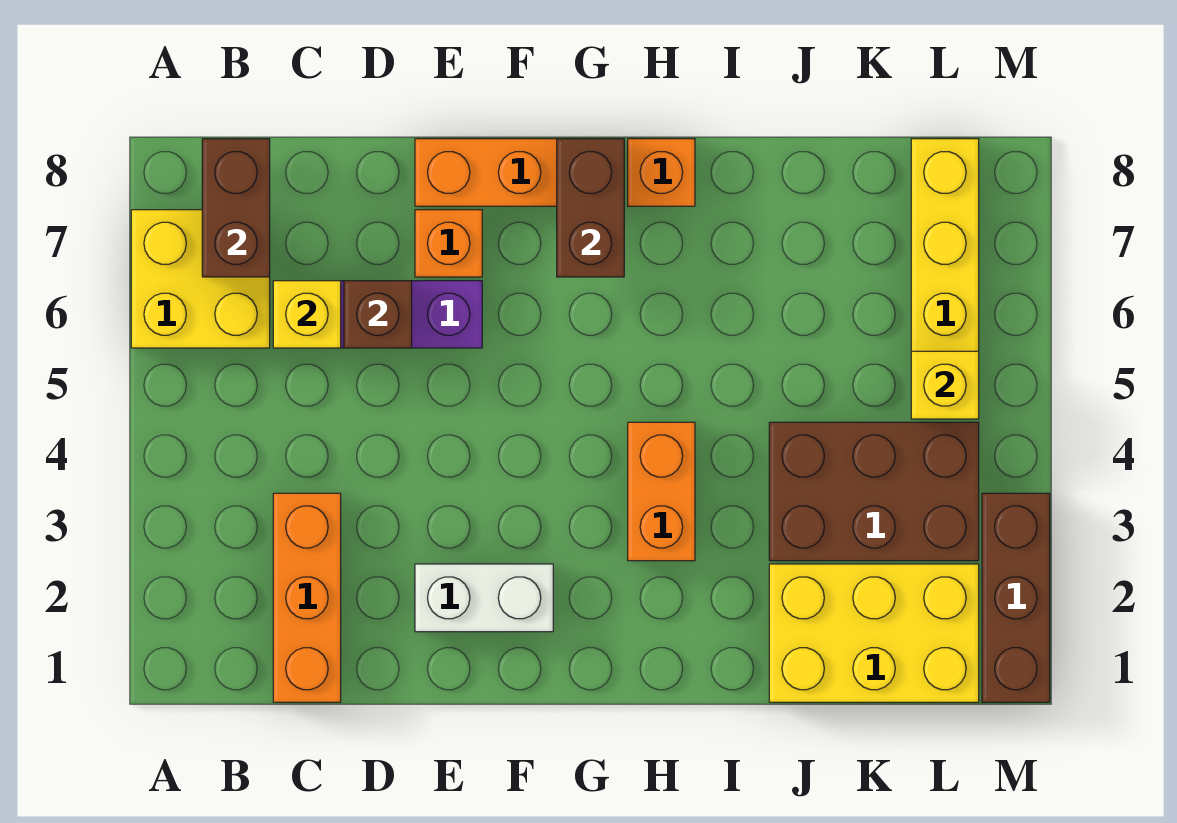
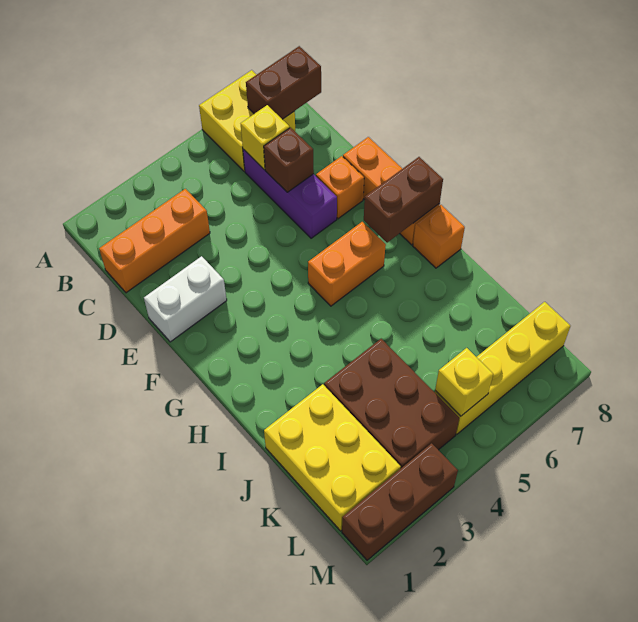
white brick E2:F2 level 1 -> white brick E1:E2 level 1
orange brick H3:H4 level 1 -> orange brick G5:G6 level 1

